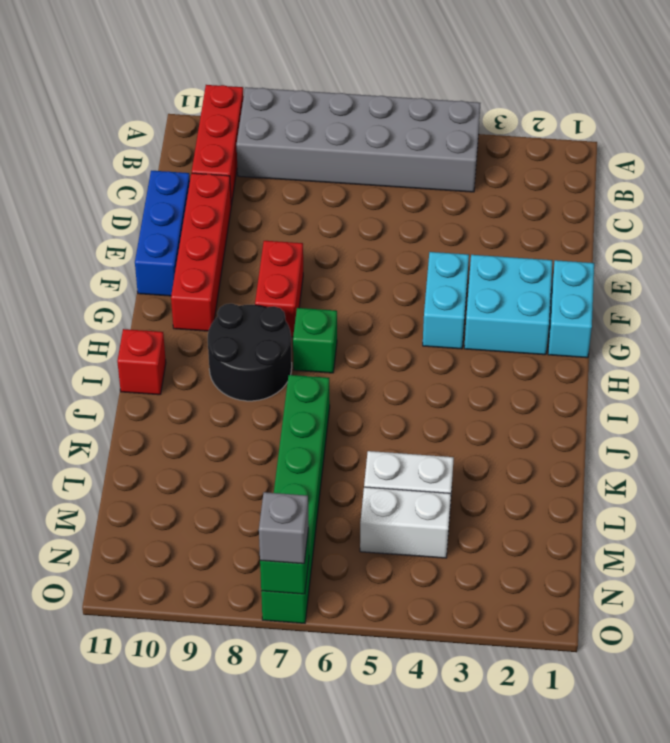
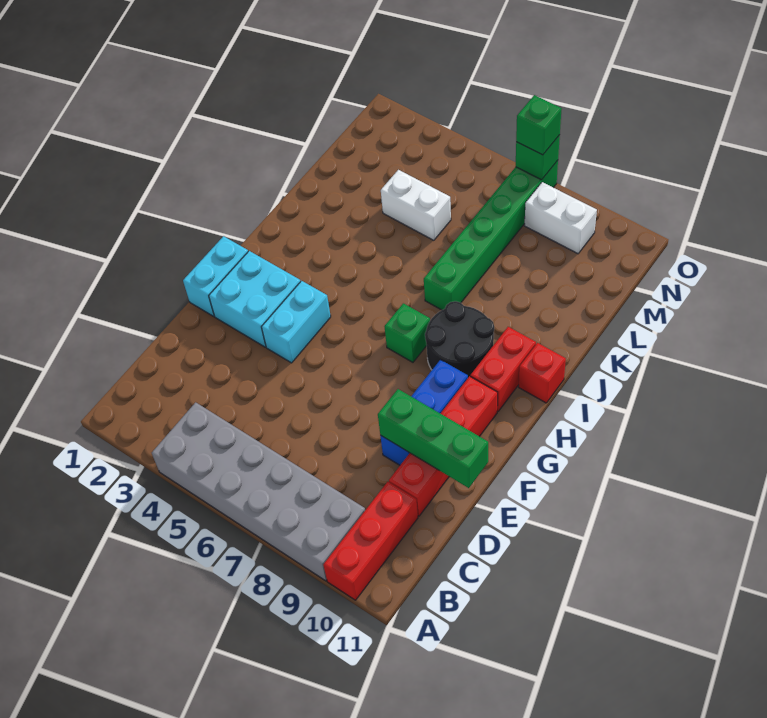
blue brick D11:F11 level 1 -> blue brick E9:G9 level 1
none -> green brick E9:E11 level 2
red brick F8:G8 level 1 -> red brick H10:I10 level 1
white brick M4:M5 level 1 -> white brick N8:N9 level 1
grey brick O7 level 3 -> green brick O7 level 3

